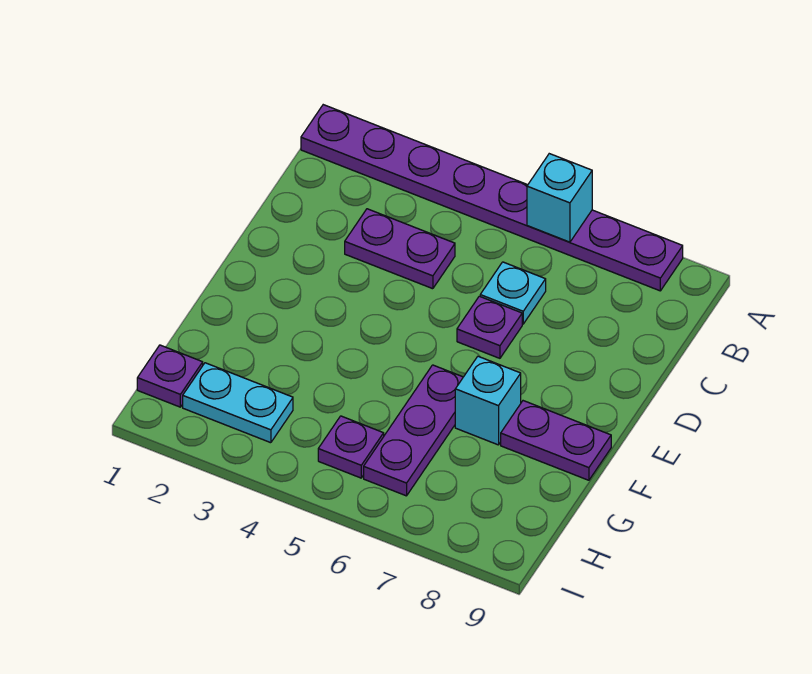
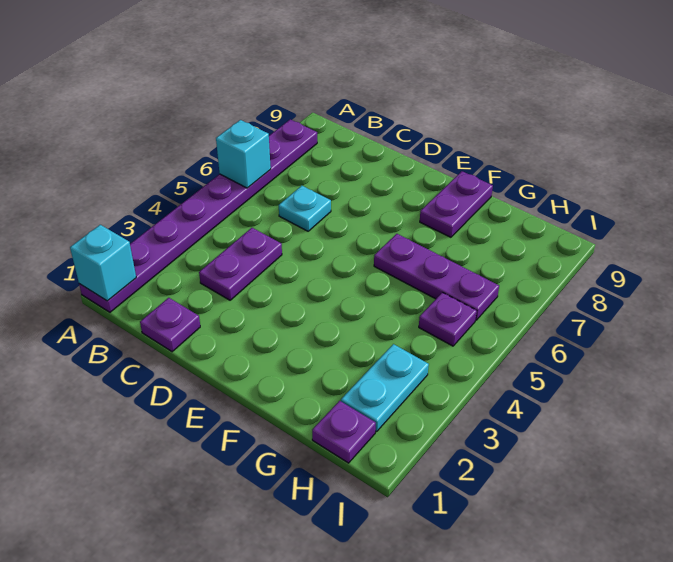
purple plate D6 level 1 -> purple plate C1 level 1
cyan brick F7 level 1 -> cyan brick A1 level 2

